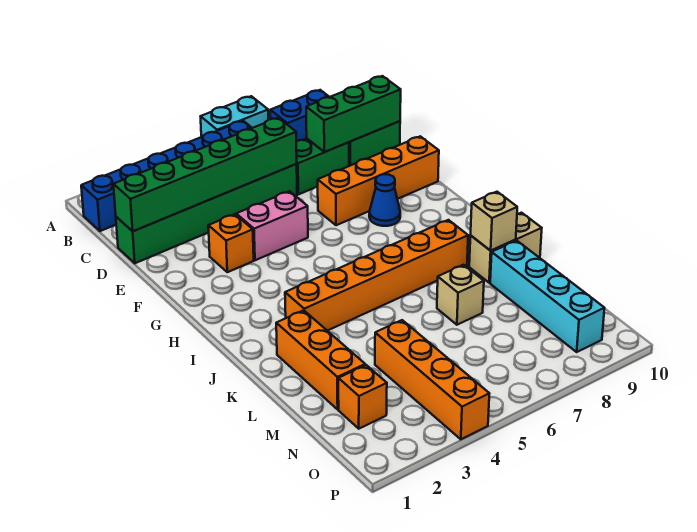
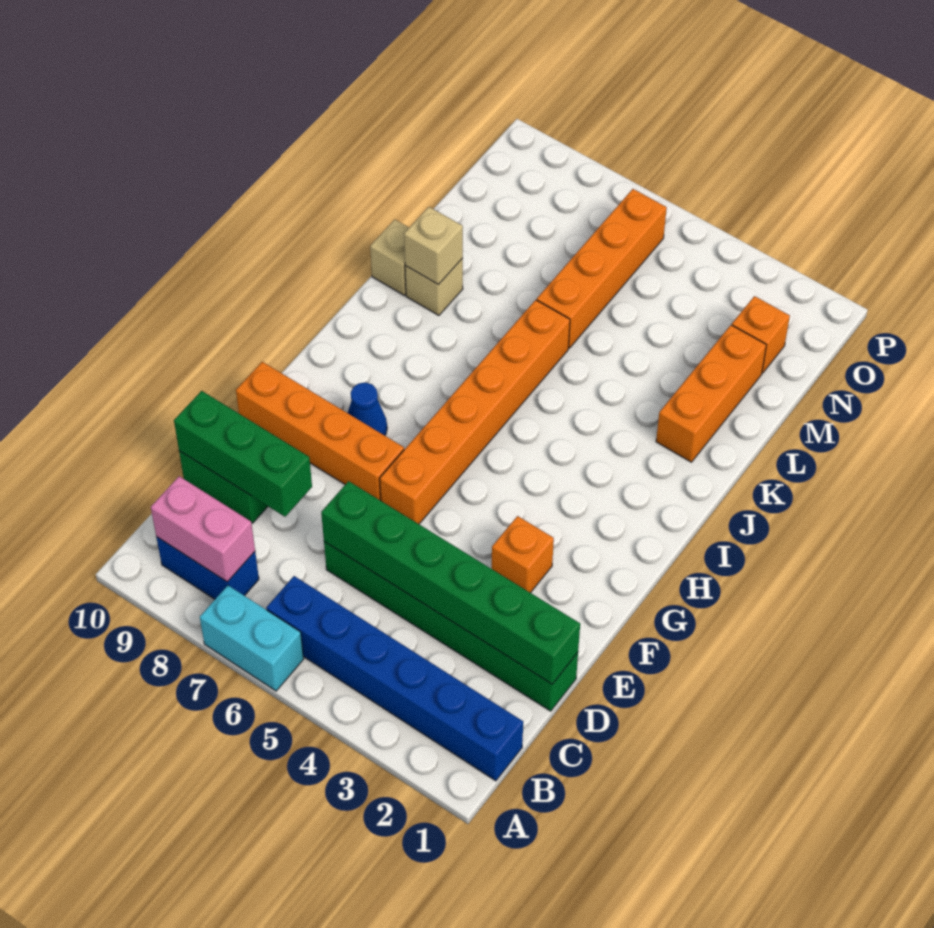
green brick D7:D8 level 1 -> none
pink brick F4:F5 level 1 -> pink brick B8:B9 level 2
orange brick J3:J8 level 1 -> orange brick F6:K6 level 1
tan brick L7 level 1 -> none
cyan brick L9:O9 level 1 -> none
orange brick M4:P4 level 1 -> orange brick L6:O6 level 1

